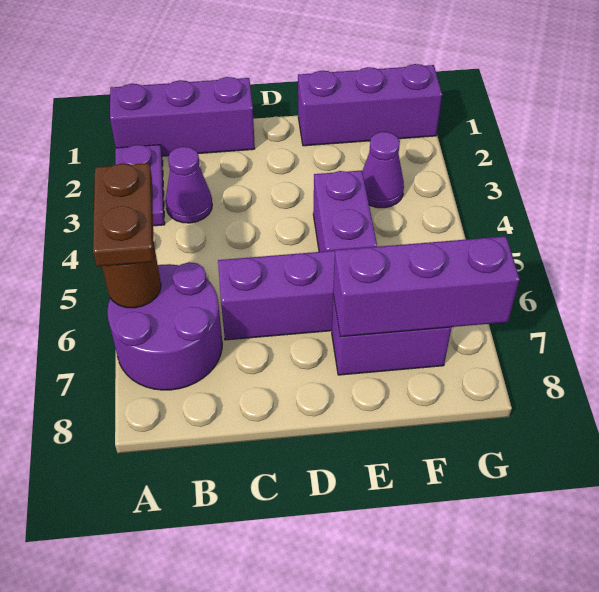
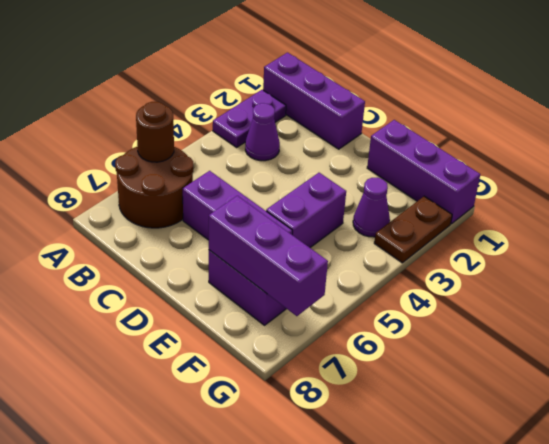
brown plate A5:A6 level 3 -> brown plate G2:G3 level 1
purple round brick A6:B7 level 1 -> brown round brick A6:B7 level 1

